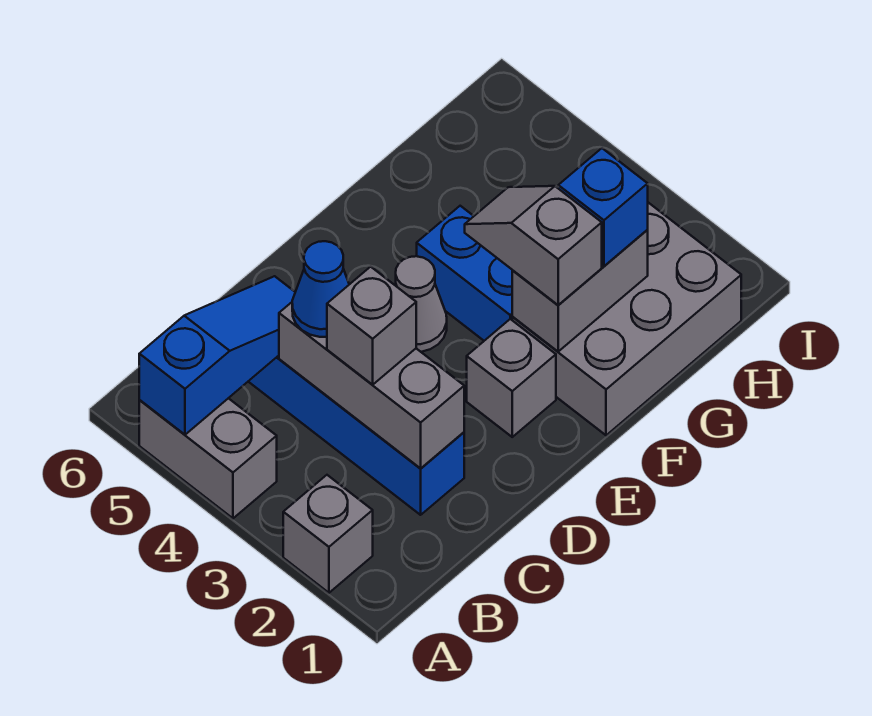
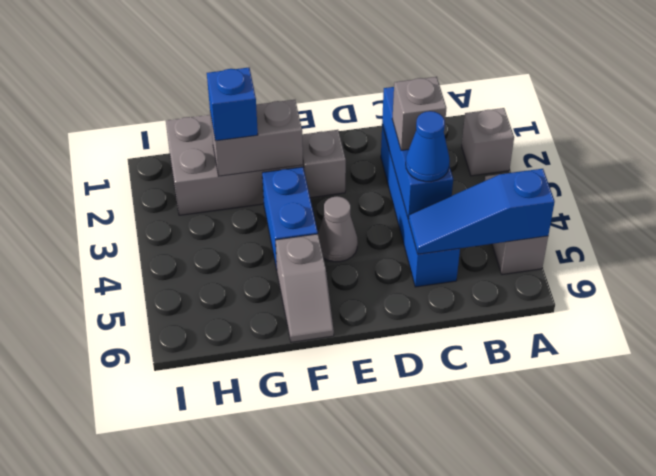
grey brick C2:C4 level 2 -> blue brick C2:C4 level 2
grey slope F2:F3 level 3 top 2 -> grey slope F5:F6 level 1 top 5

